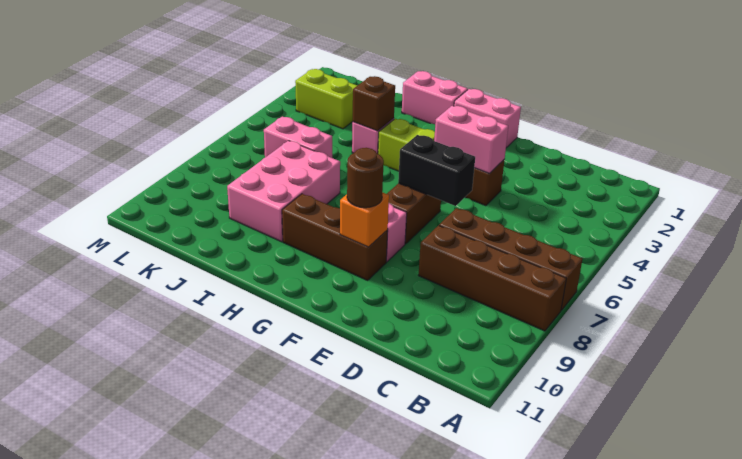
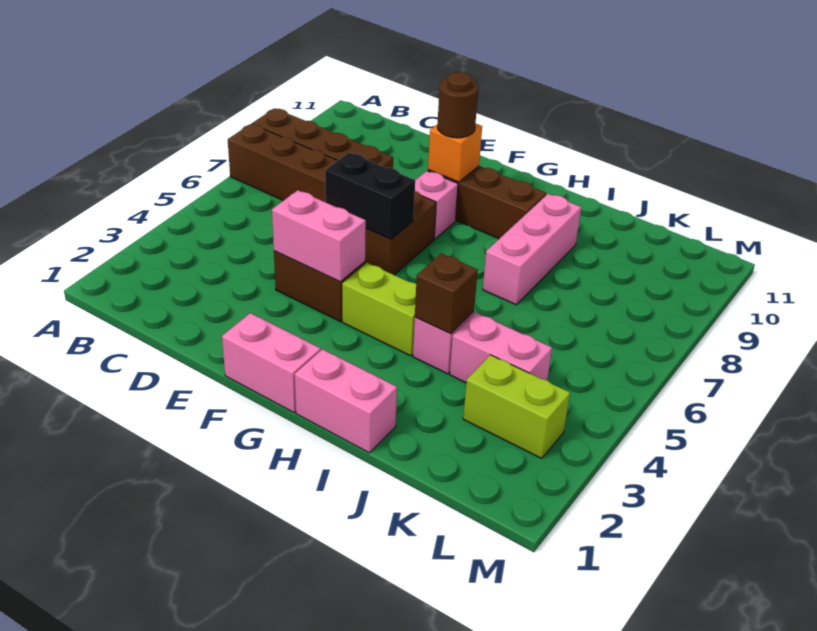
pink brick I7:J9 level 1 -> pink brick I7:I9 level 1
pink brick J6:K6 level 1 -> pink brick J4:K4 level 1

